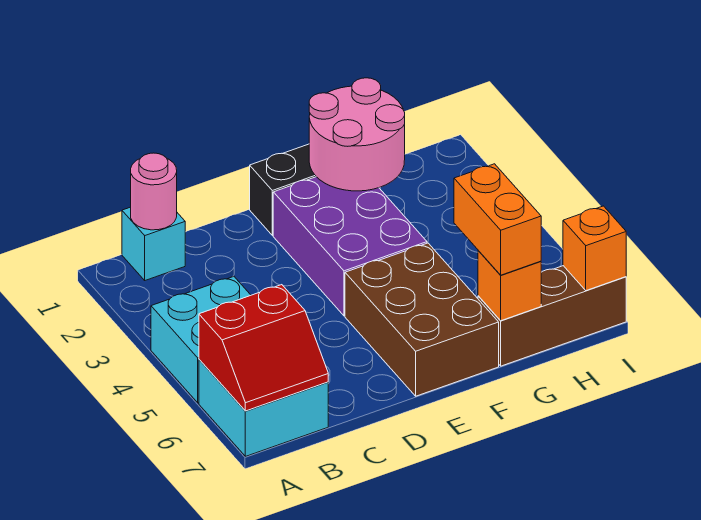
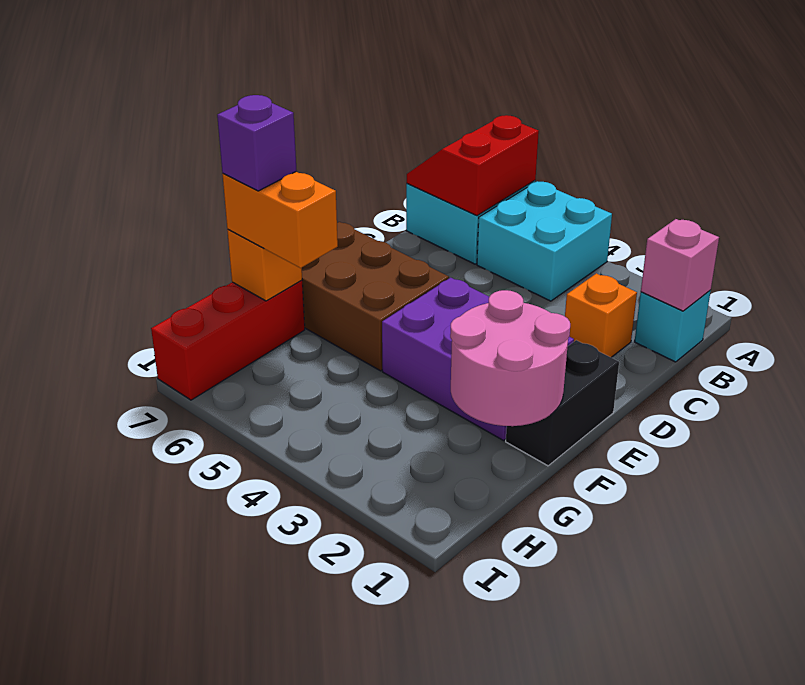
pink round brick B1 level 2 -> pink brick B1 level 2
brown brick G7:I7 level 1 -> red brick G7:I7 level 1
none -> purple brick G7 level 4
orange brick I7 level 2 -> orange brick C2 level 1

